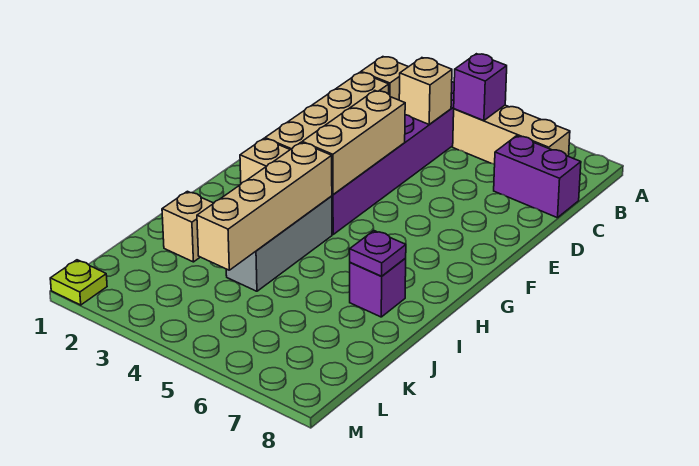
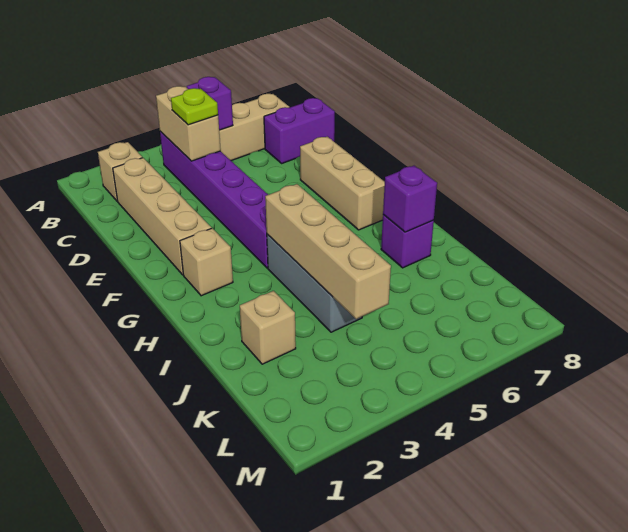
tan brick C4 level 2 -> tan brick B4:C4 level 2
tan brick E4:G4 level 2 -> tan brick E7:G7 level 1
purple plate I7 level 2 -> purple brick I7 level 2
lime plate M1 level 1 -> lime plate C4 level 3

